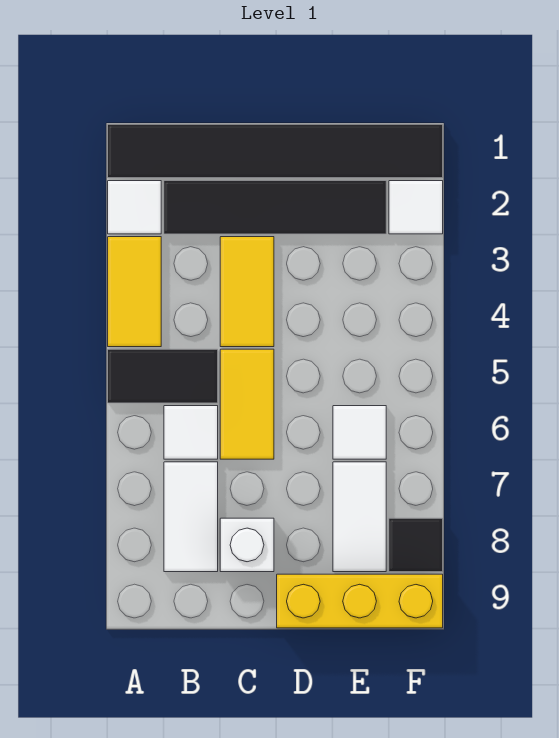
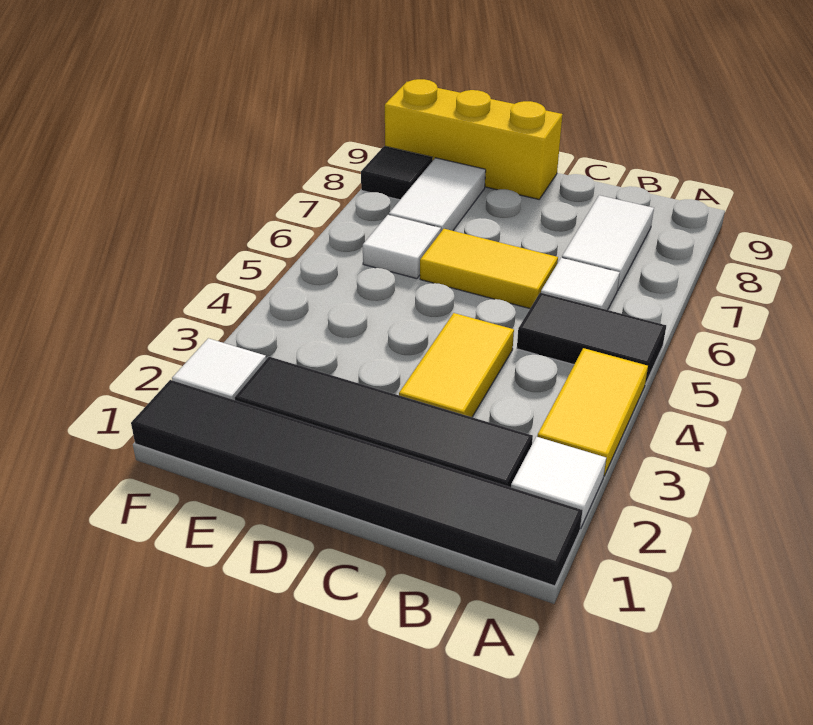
yellow tile C5:C6 level 1 -> yellow tile C6:D6 level 1
white brick C8 level 1 -> none

